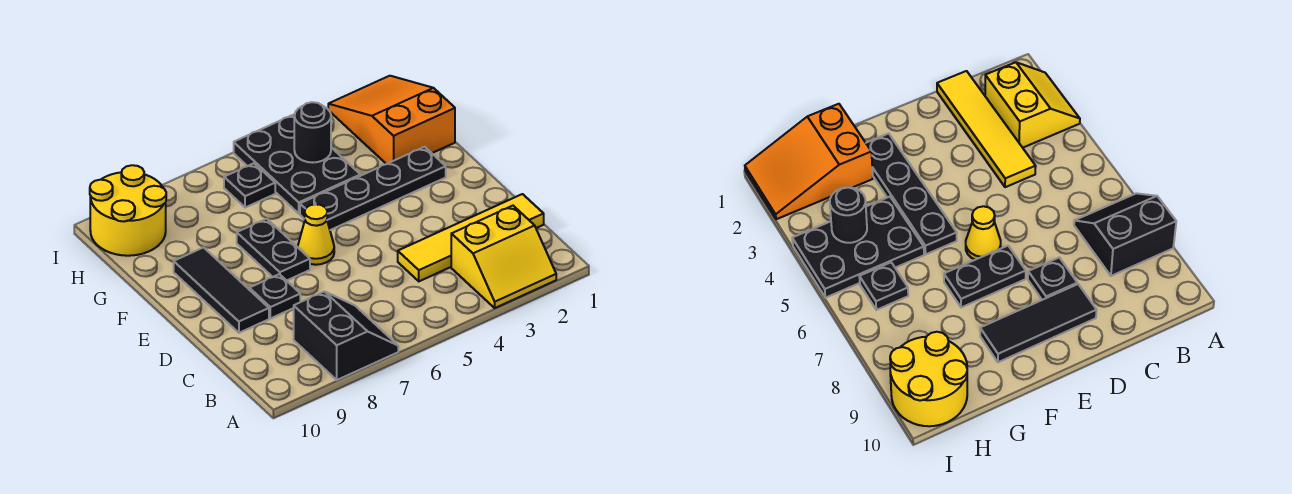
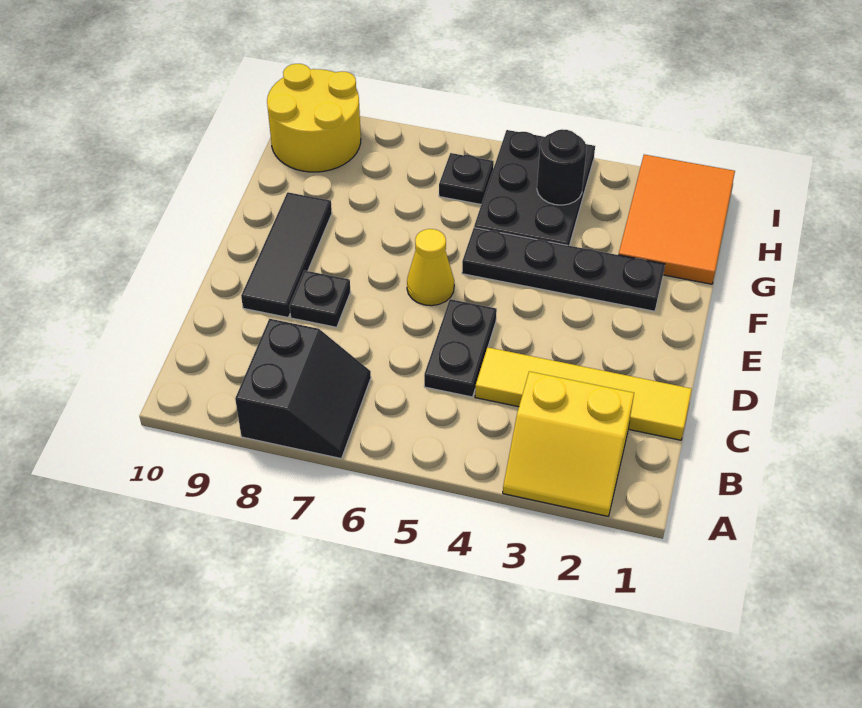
black plate E7:F7 level 1 -> black plate C5:D5 level 1
orange slope G1:I2 level 1 top G -> orange tile G1:I2 level 1

